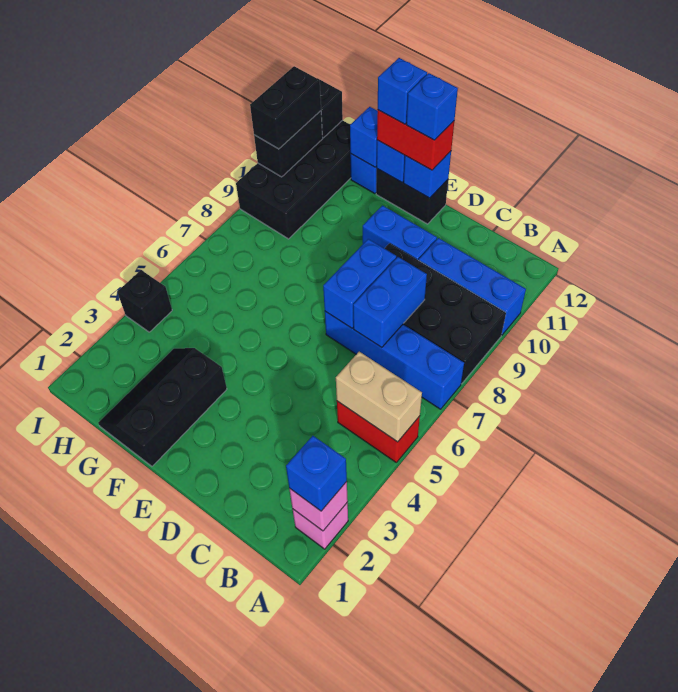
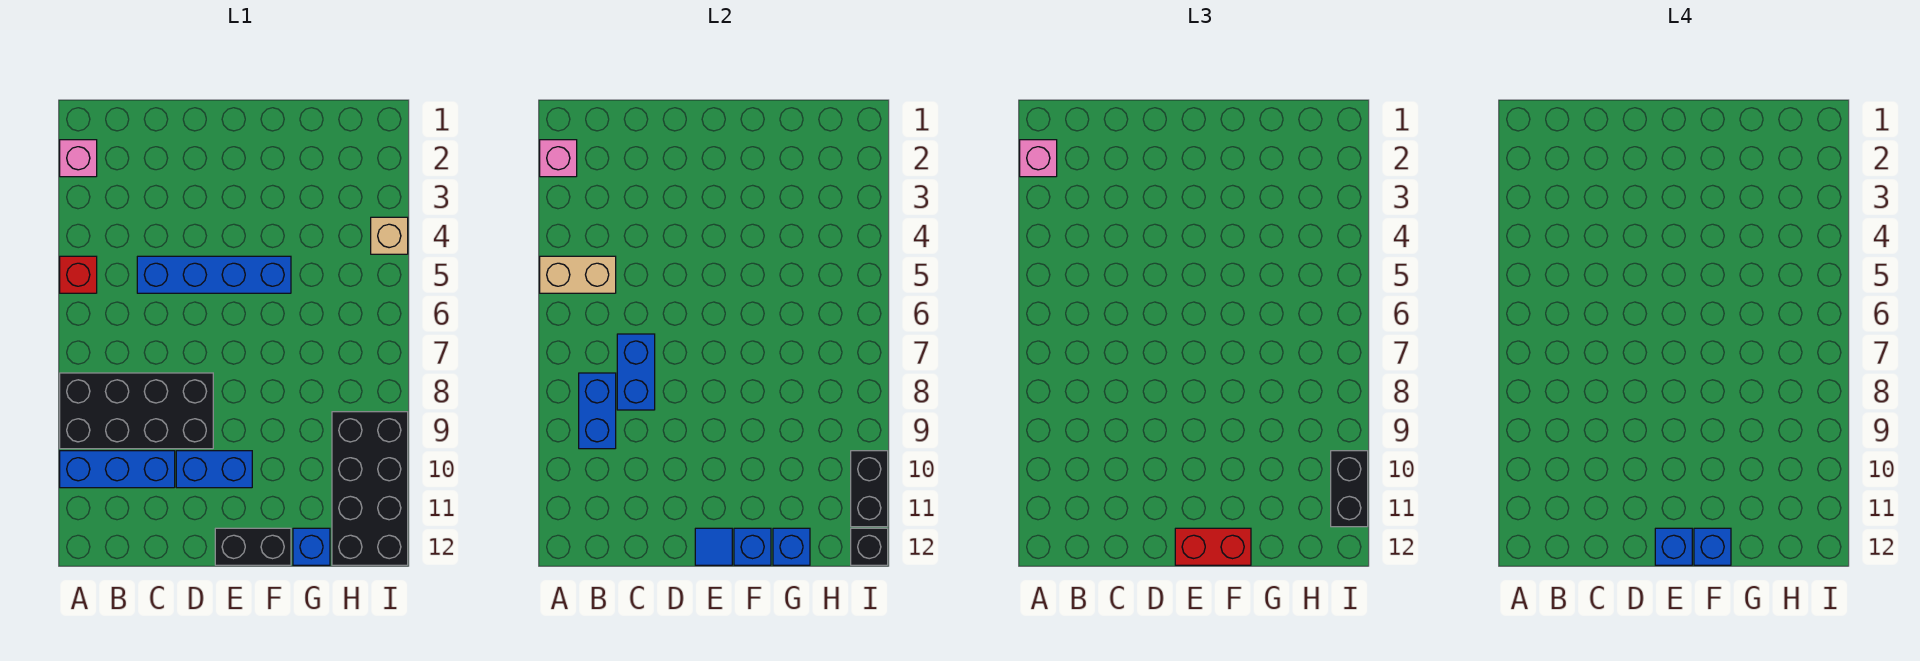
blue brick A2 level 3 -> pink brick A2 level 3
red brick A5:B5 level 1 -> red brick A5 level 1
blue brick A7:D7 level 1 -> blue brick C5:F5 level 1
blue brick D7:D8 level 2 -> blue brick B8:B9 level 2
blue brick E12 level 2 -> blue tile E12 level 2
black slope F1:G3 level 1 top F -> none
black brick I4 level 1 -> tan brick I4 level 1

